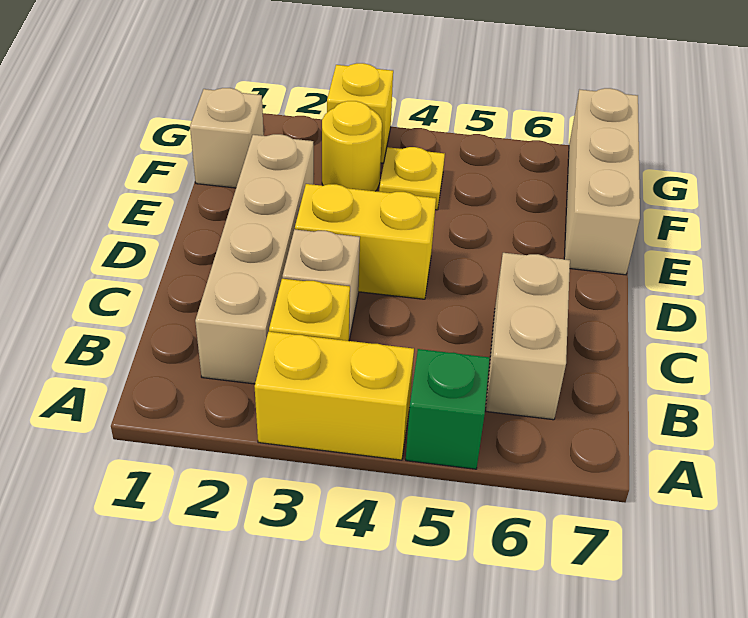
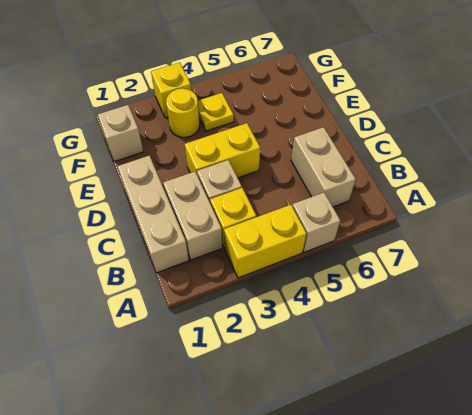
green brick A5 level 1 -> tan brick A5 level 1
tan brick B2:E2 level 1 -> tan brick B2:C2 level 1
tan brick E7:G7 level 1 -> tan brick B1:D1 level 1

